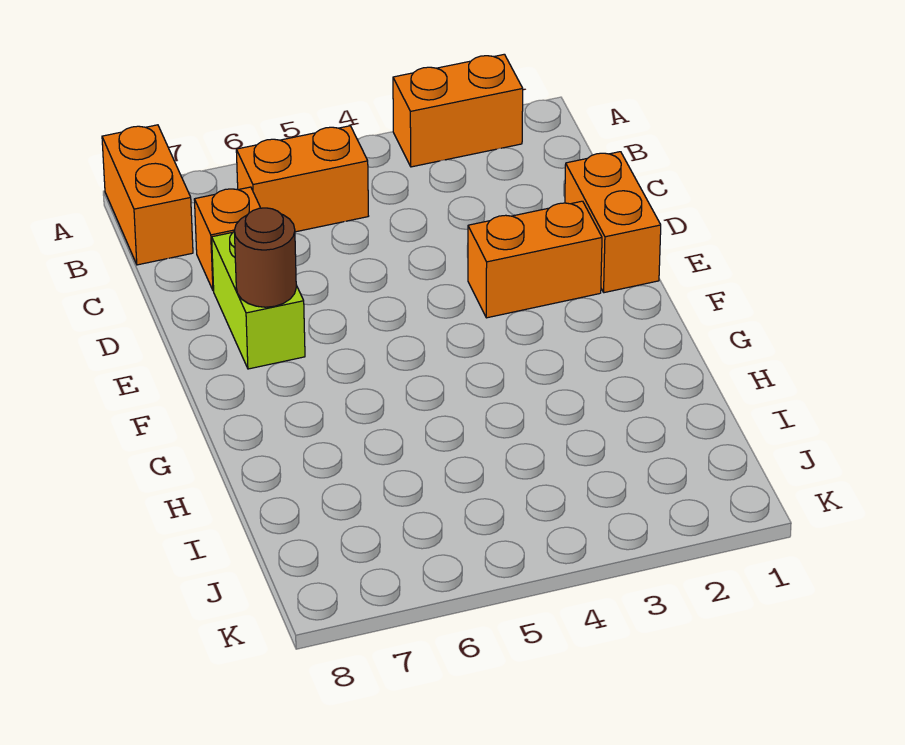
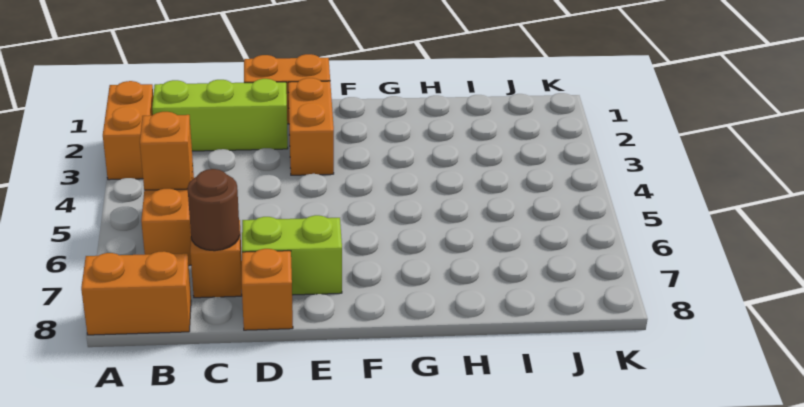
none -> lime brick B2:D2 level 1
none -> orange brick B5 level 2
none -> orange brick D8 level 1
brown round brick E7 level 2 -> brown round brick C7 level 2

